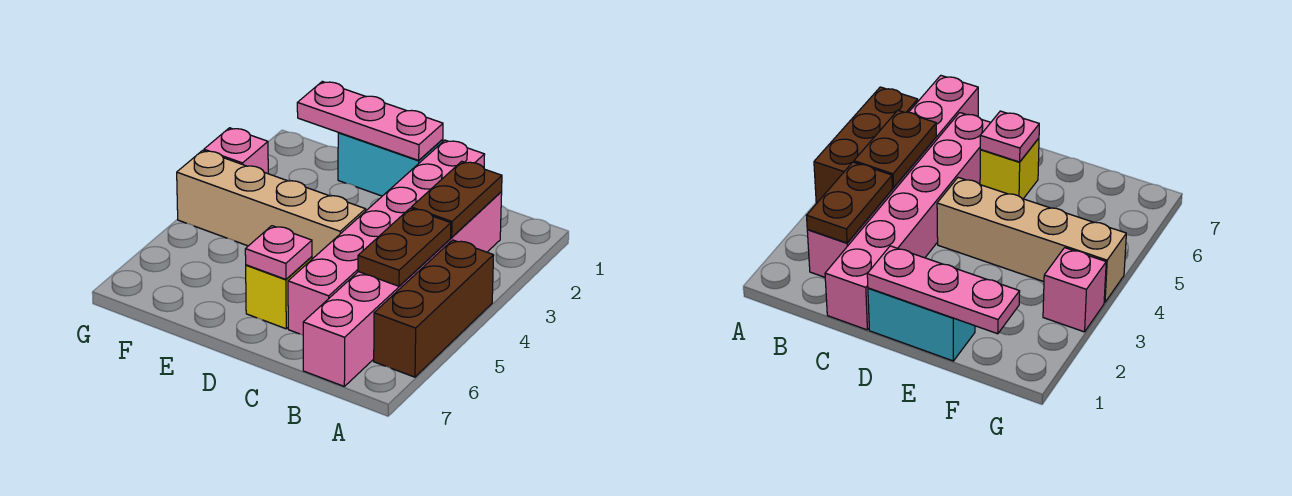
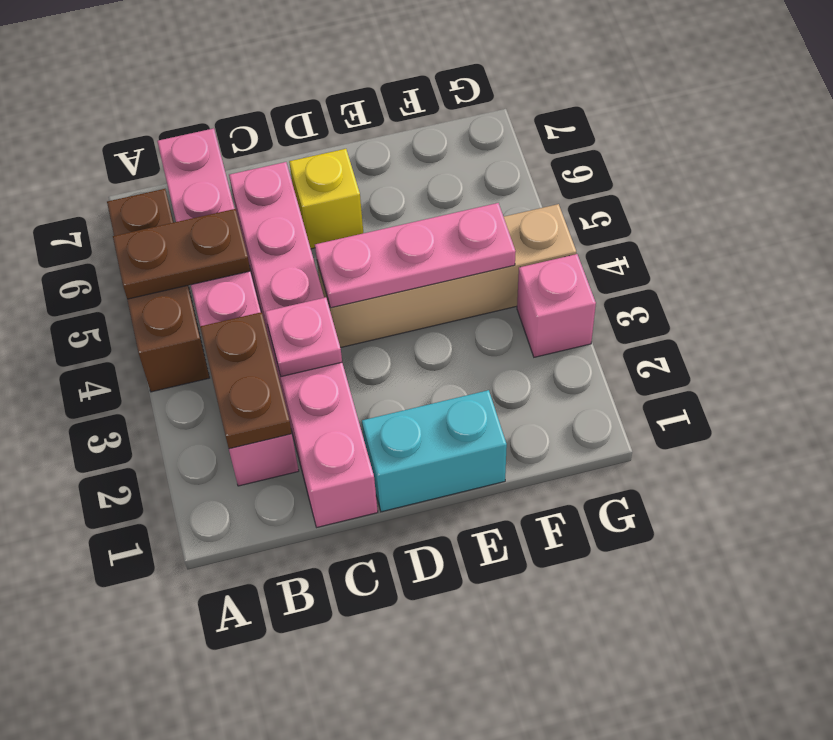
brown plate B4:B5 level 2 -> brown plate A5:B5 level 2
pink plate D1:F1 level 2 -> pink plate D4:F4 level 2
pink plate D6 level 2 -> pink plate C3 level 2

